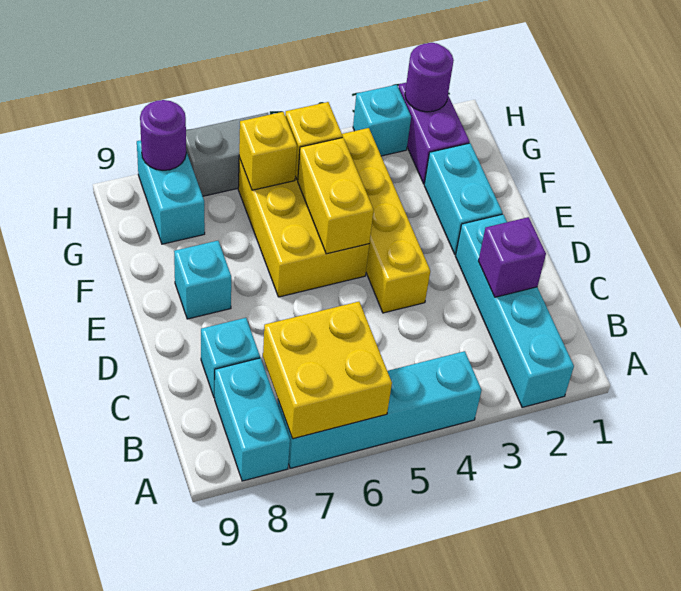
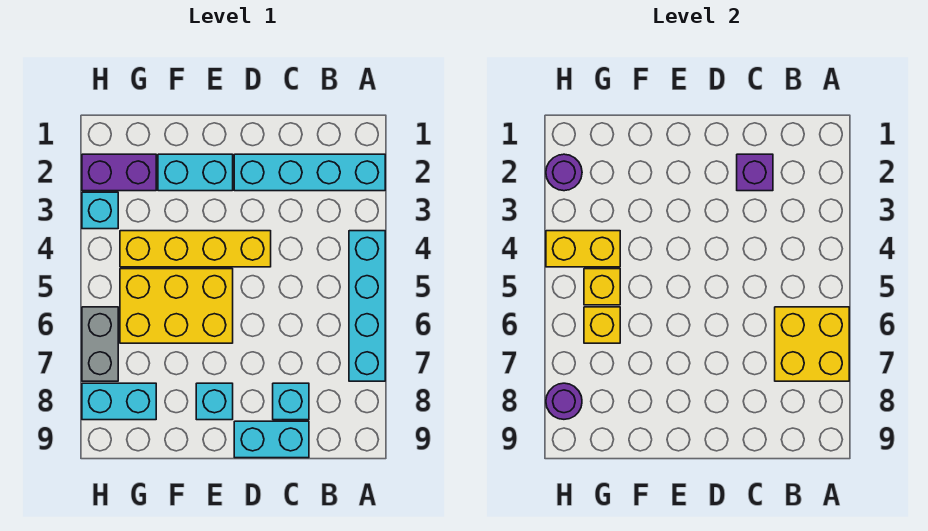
cyan brick A8:B8 level 1 -> cyan brick C9:D9 level 1
yellow brick E5:F5 level 2 -> yellow brick G4:H4 level 2

